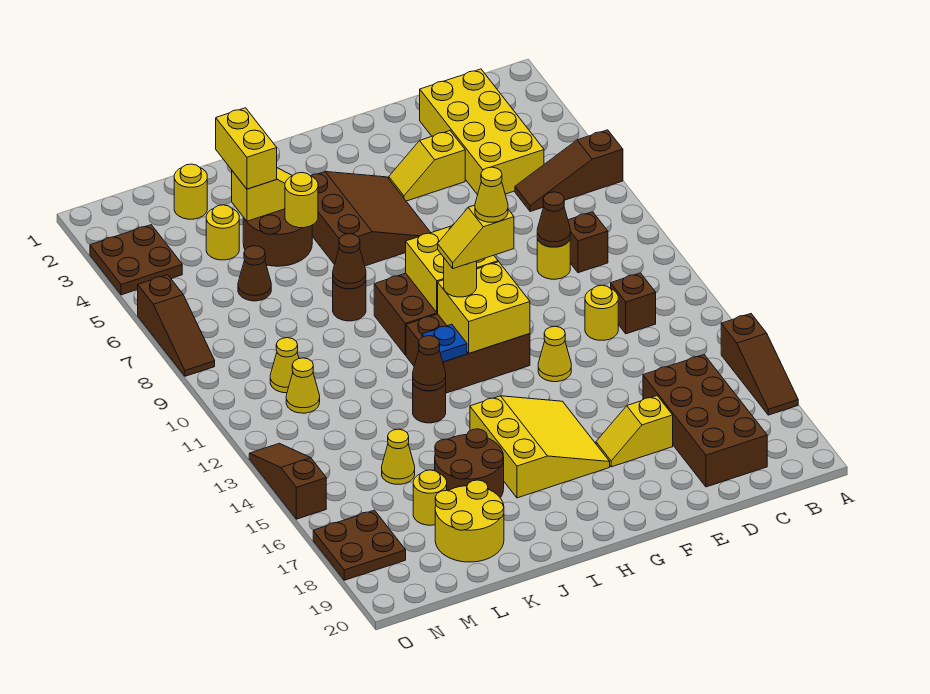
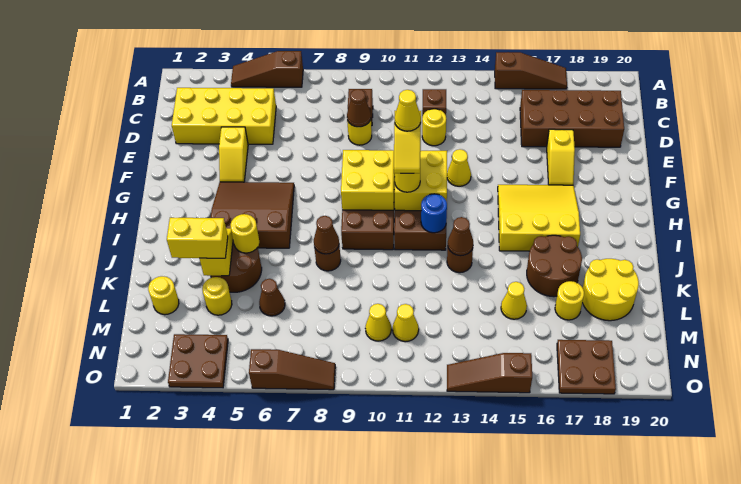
brown slope A6:C6 level 1 top A -> brown slope A4:A6 level 1 top 6
blue plate I12 level 2 -> blue round brick I12 level 2

